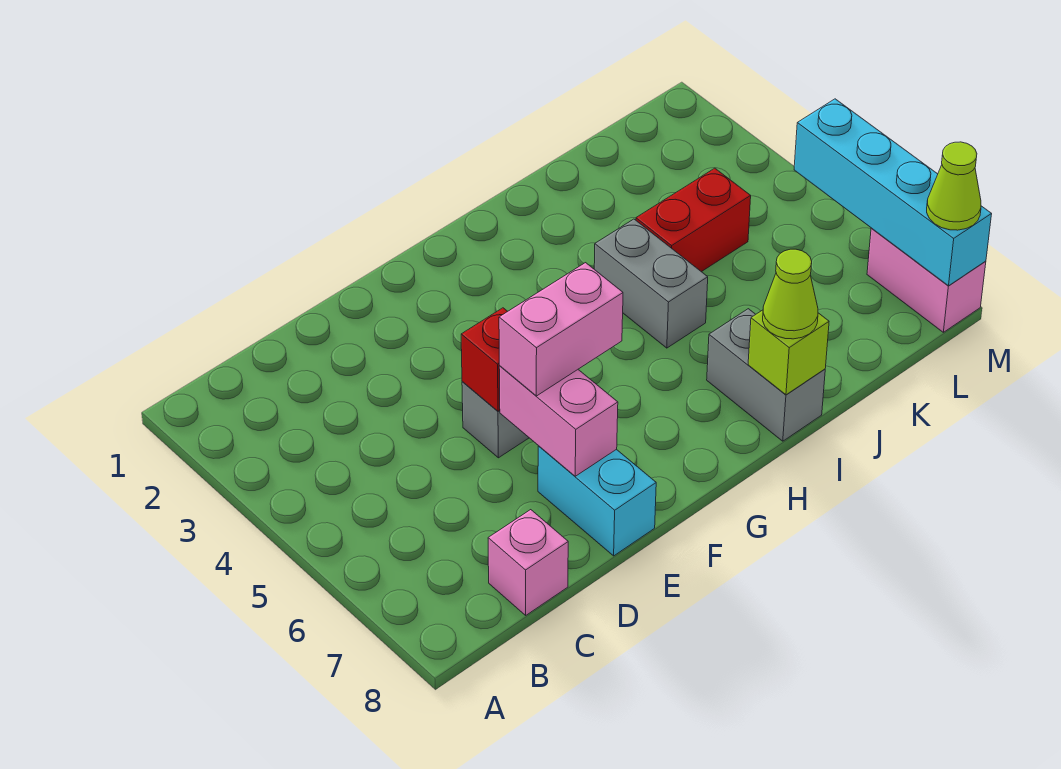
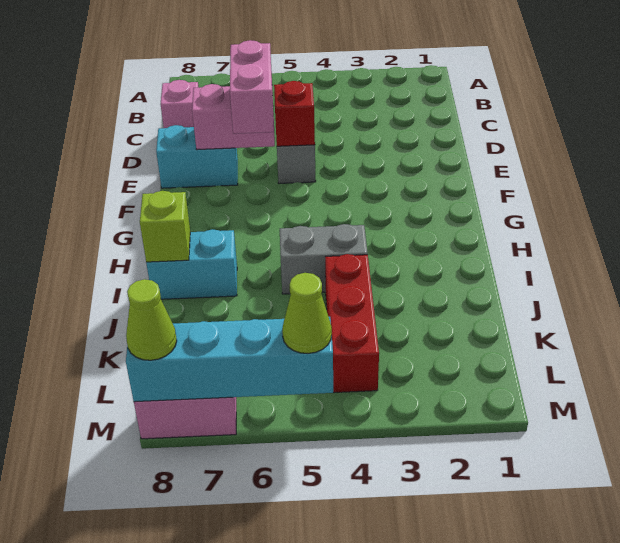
grey brick I7:I8 level 1 -> cyan brick I7:I8 level 1
lime cone I8 level 3 -> lime cone M5 level 3
red brick J4:K4 level 1 -> red brick J4:L4 level 1

